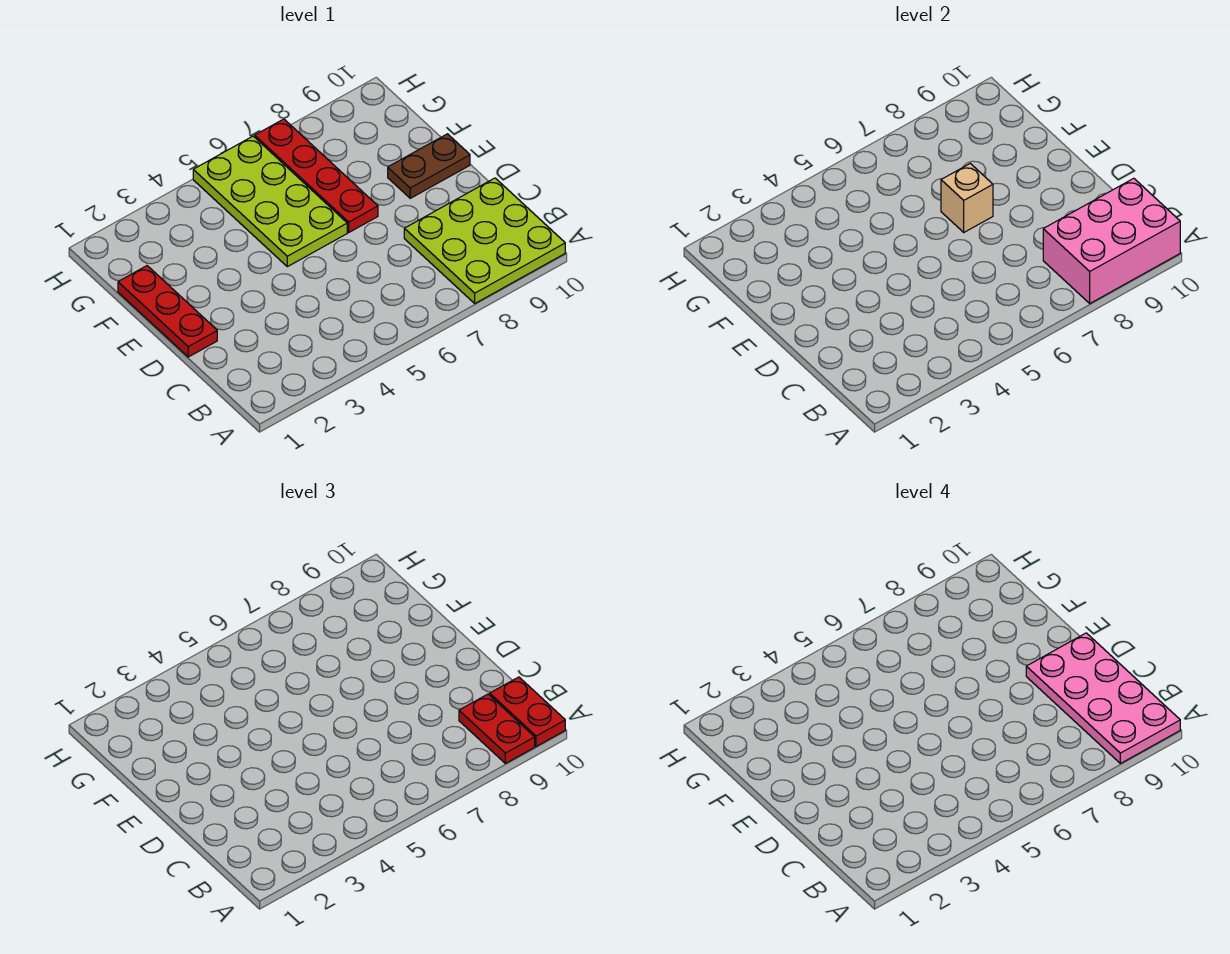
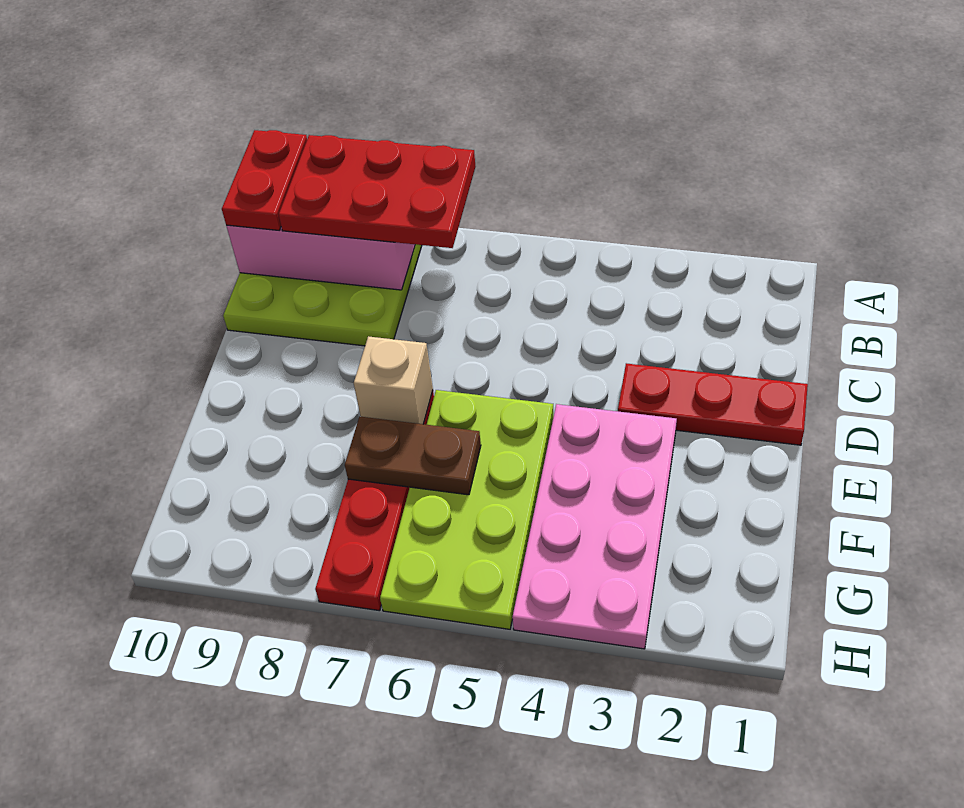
red plate A9:B9 level 3 -> red plate A7:B9 level 3
pink plate A9:D10 level 4 -> pink plate E3:H4 level 1
red plate D1:F1 level 1 -> red plate D1:D3 level 1
brown plate E9:E10 level 1 -> brown plate F6:F7 level 2

